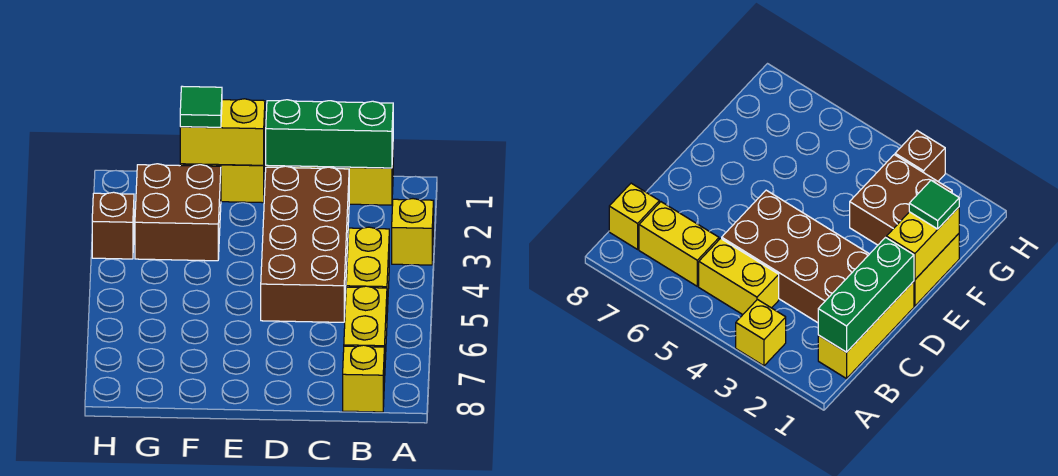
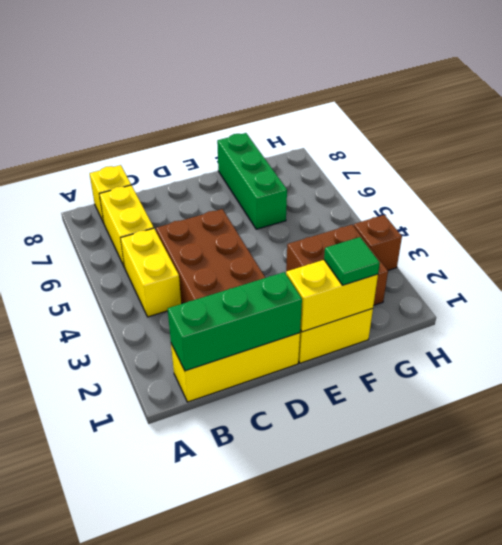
yellow brick A3 level 1 -> none
none -> green brick F6:F8 level 1

